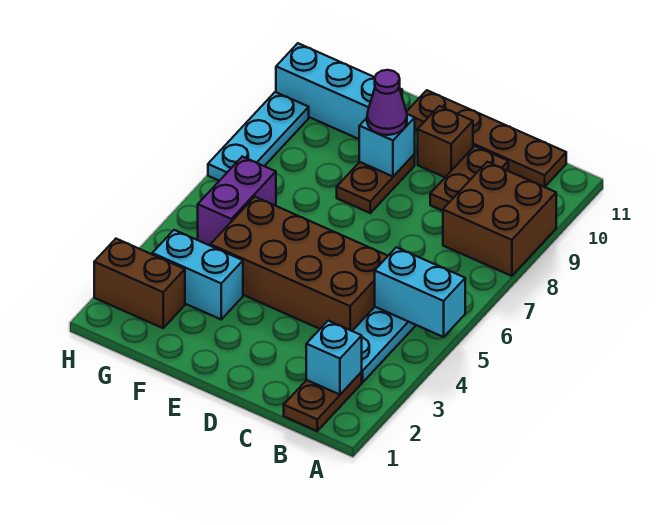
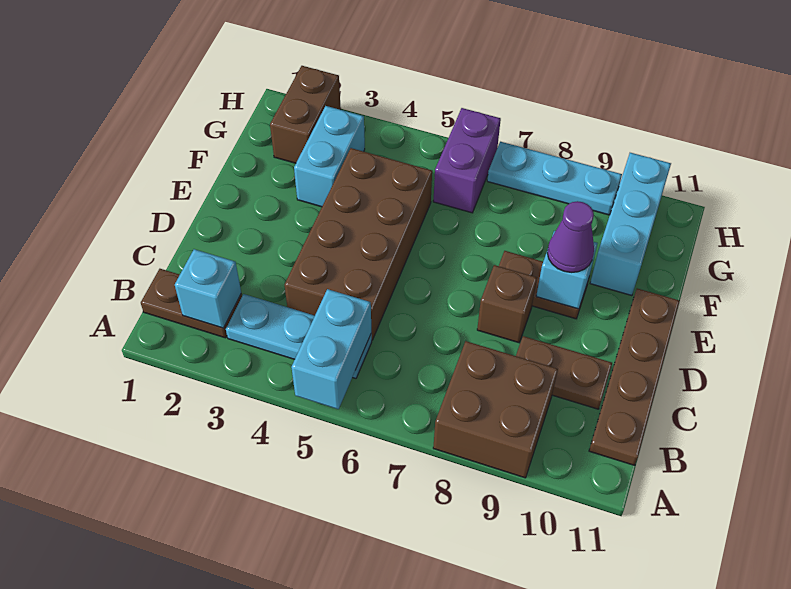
brown brick D10 level 1 -> brown brick D8 level 1
purple brick G5:G6 level 1 -> purple brick G6:H6 level 1

